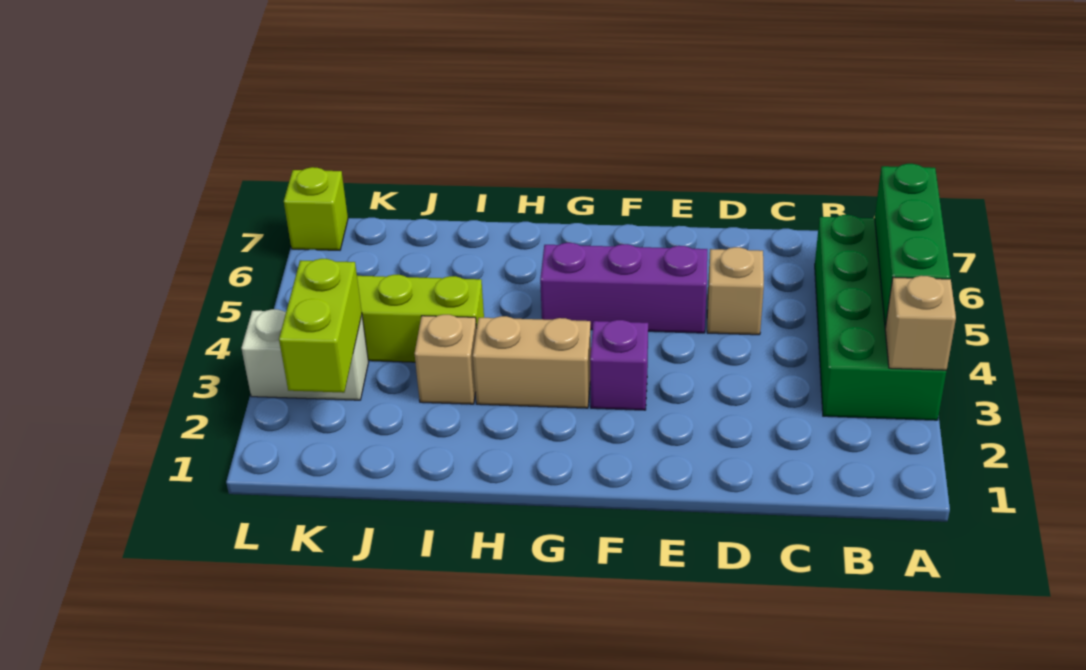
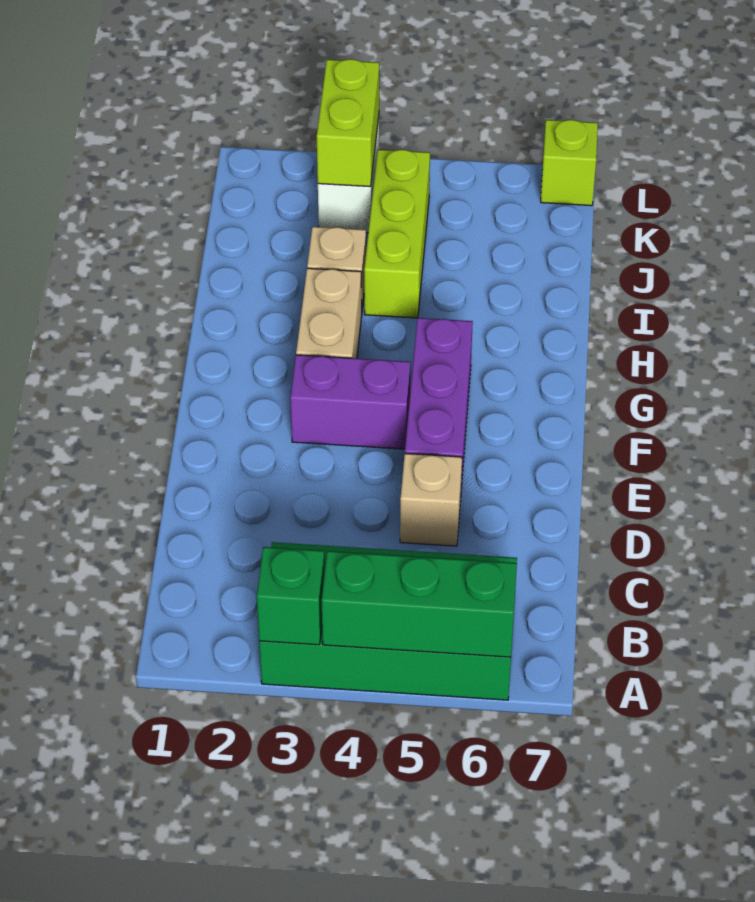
tan brick A3 level 2 -> green brick A3 level 2
purple brick F3 level 1 -> purple brick F3:F4 level 1
lime brick K2:K3 level 2 -> lime brick K3:L3 level 2

